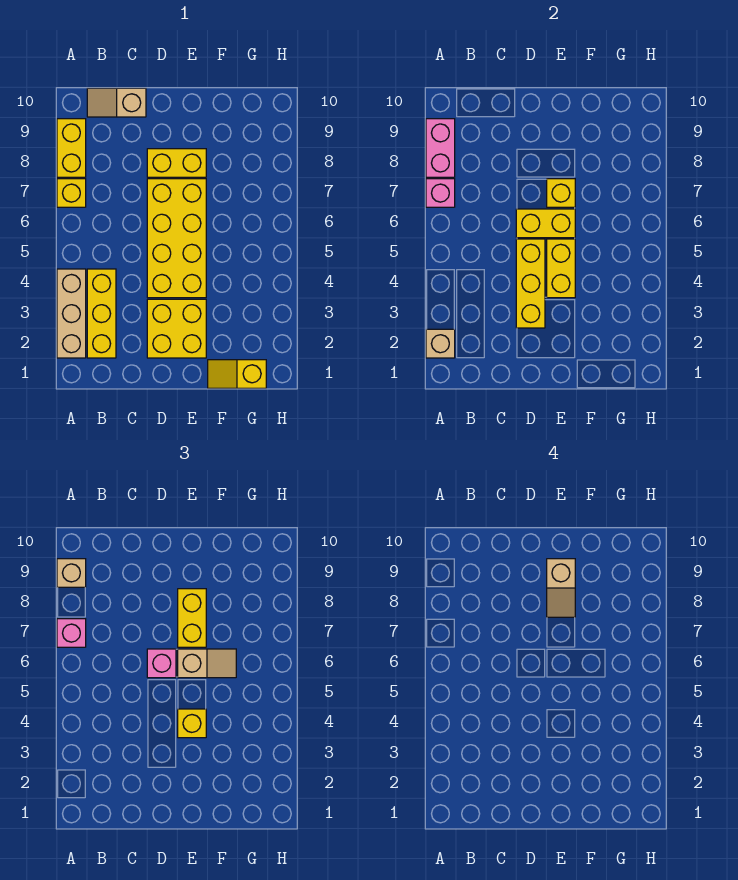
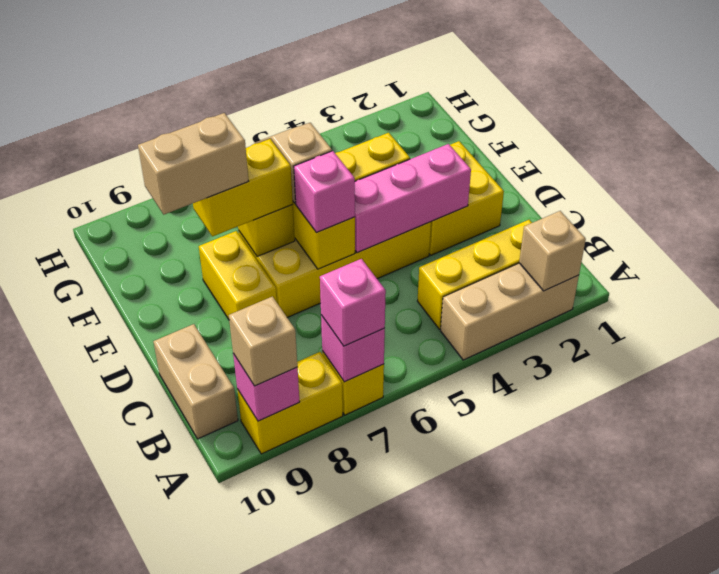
pink brick A8:A9 level 2 -> pink brick A9 level 2
tan slope B10:C10 level 1 top C -> tan brick B10:C10 level 1
yellow brick D3:D5 level 2 -> pink brick D3:D5 level 2
yellow brick E4 level 3 -> none
tan slope E8:E9 level 4 top 9 -> tan brick E8:E9 level 4
yellow slope F1:G1 level 1 top G -> none

